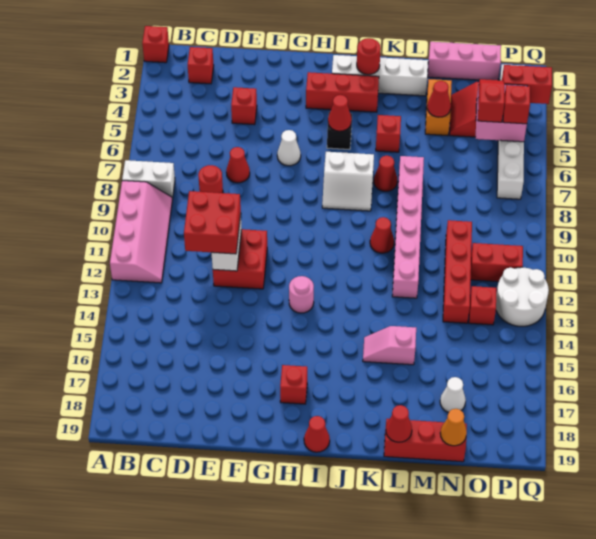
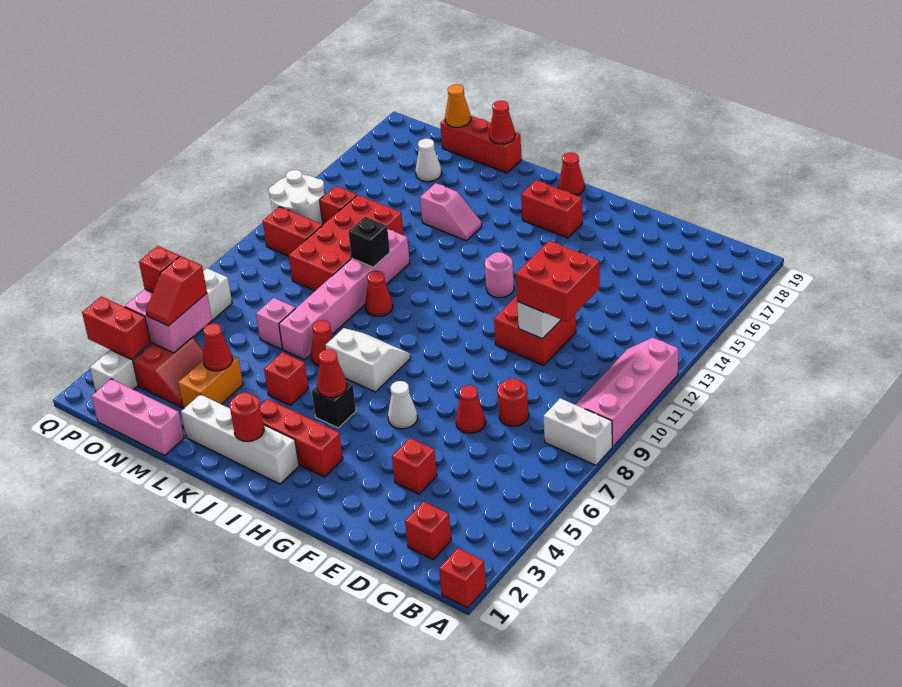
red brick H17 level 1 -> red brick H17:I17 level 1
none -> black brick L11 level 2
none -> pink brick M7 level 1
red brick N10:N13 level 1 -> red brick M10:N13 level 1

